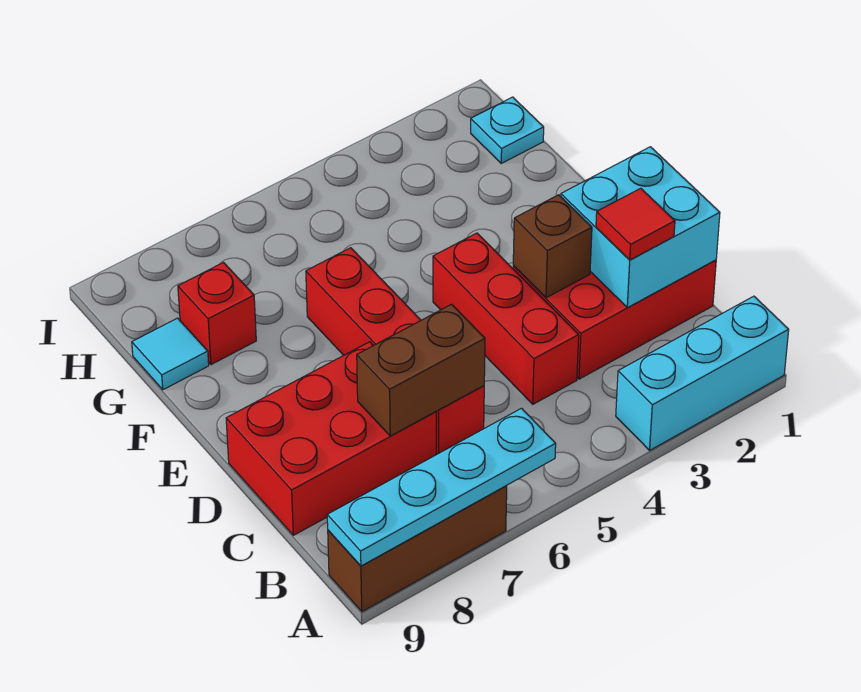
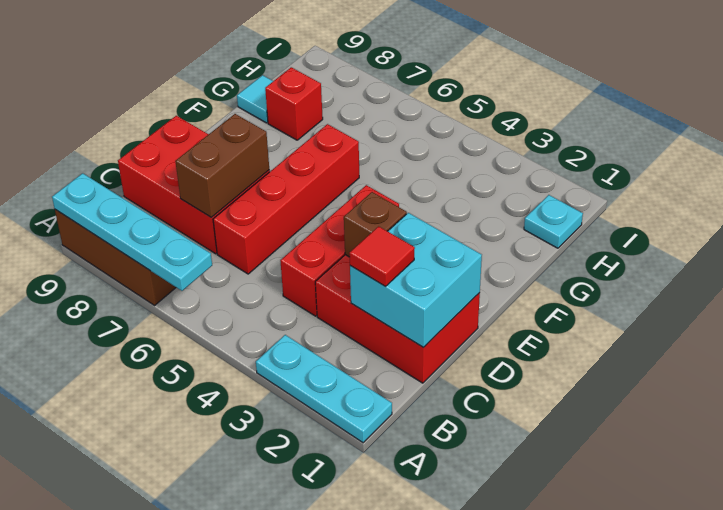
cyan brick A1:A3 level 1 -> cyan plate A1:A3 level 1
brown brick C6:C7 level 2 -> brown brick C7:D7 level 2

